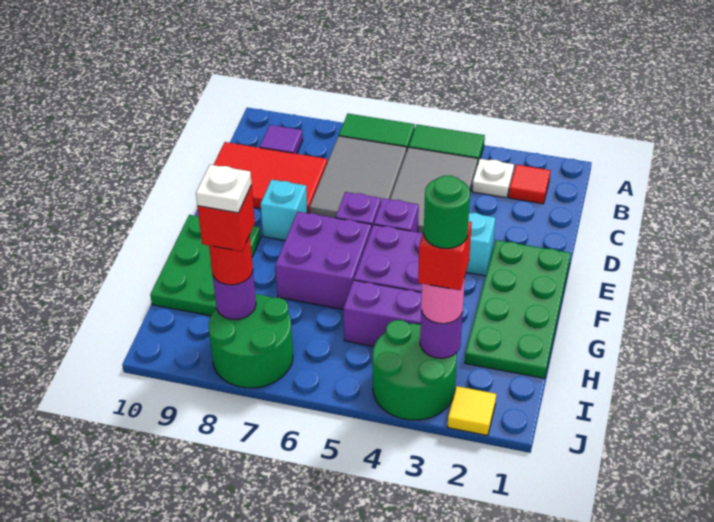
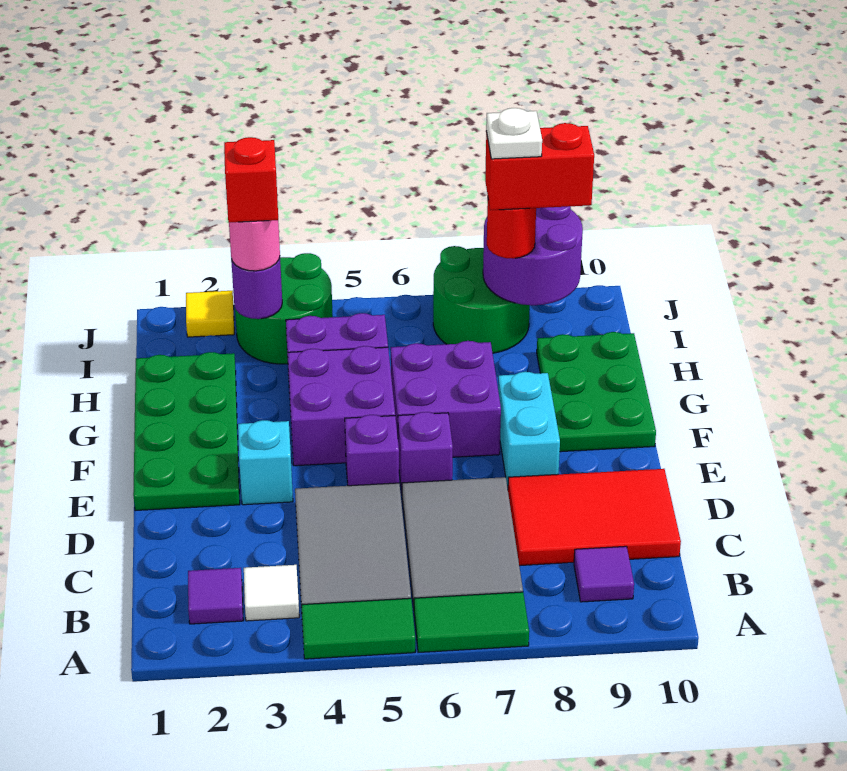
red tile B2 level 1 -> purple tile B2 level 1
white plate B3 level 1 -> white tile B3 level 1
cyan brick E8 level 1 -> cyan brick E8:F8 level 1
green round brick I3 level 5 -> none
purple round brick I8 level 2 -> purple round brick I8:J9 level 2
red brick I8 level 4 -> red brick I8:I9 level 4

